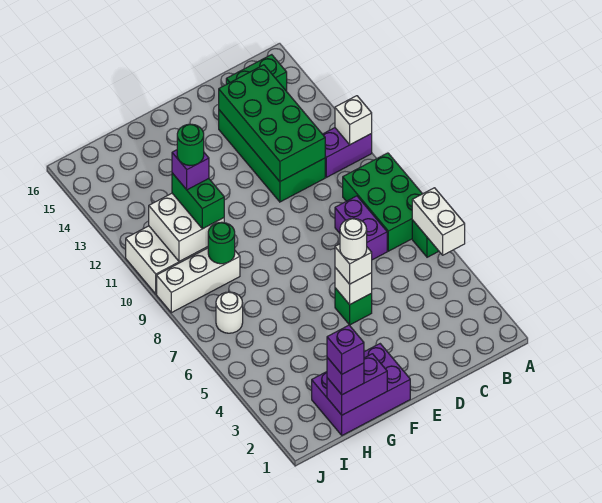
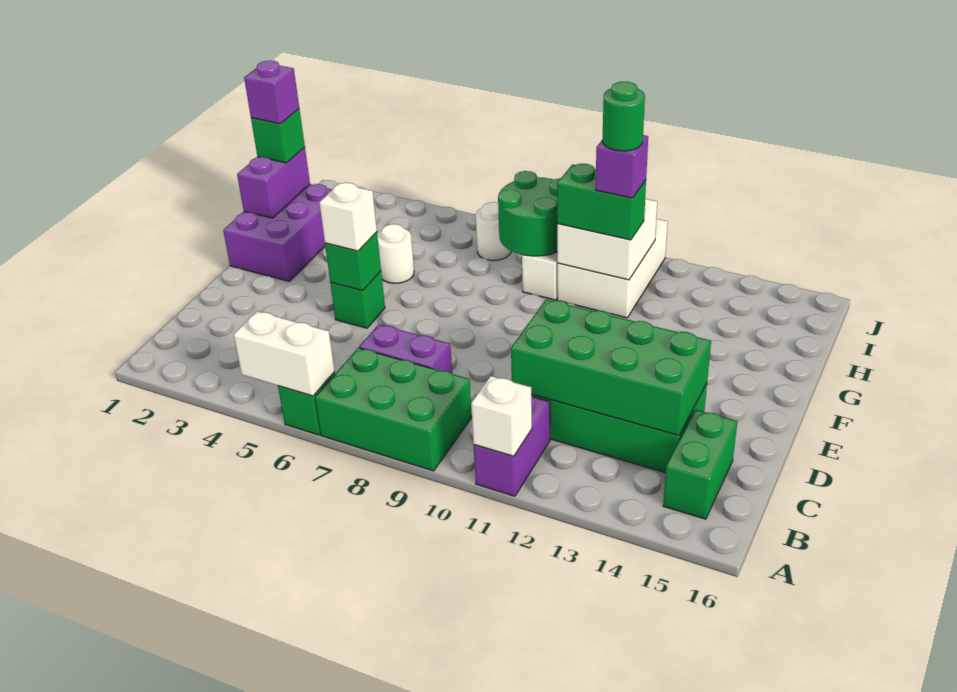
white brick E5 level 2 -> green brick E5 level 2
white round brick E5 level 4 -> white round brick G5 level 1
purple brick H1 level 3 -> green brick H1 level 3
green round brick H9 level 2 -> green round brick H8:I9 level 2

